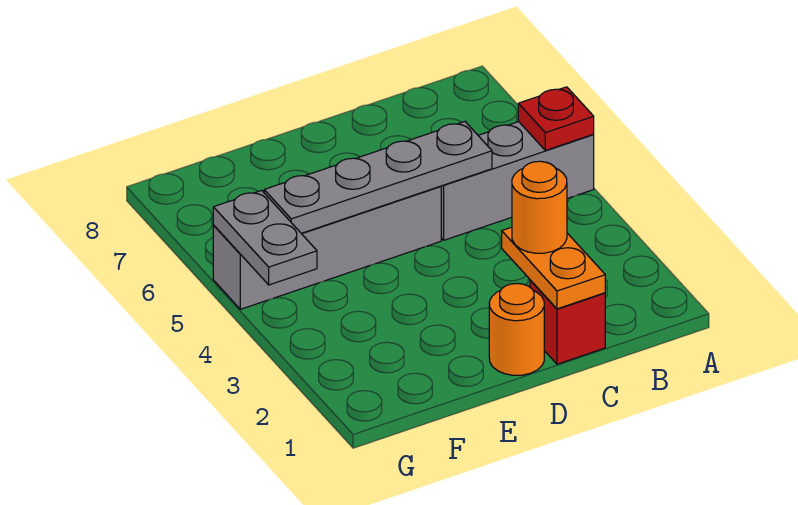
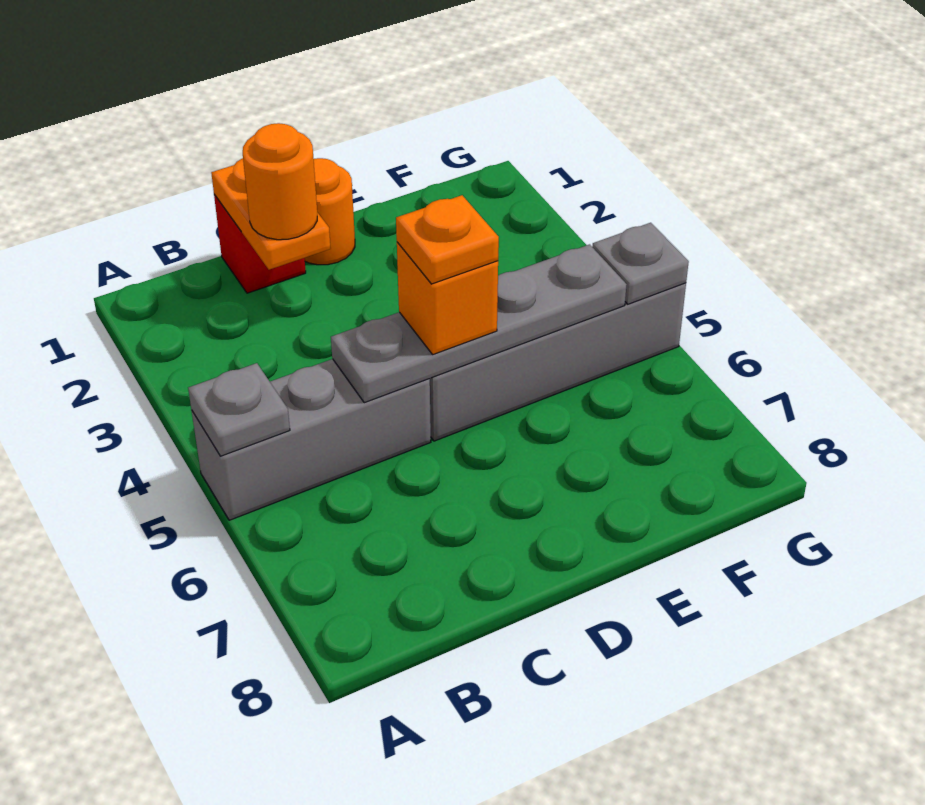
red plate A5 level 2 -> grey plate A5 level 2
none -> orange brick D5 level 3
none -> orange plate D5 level 4
grey plate G4:G5 level 2 -> grey plate G5 level 2

